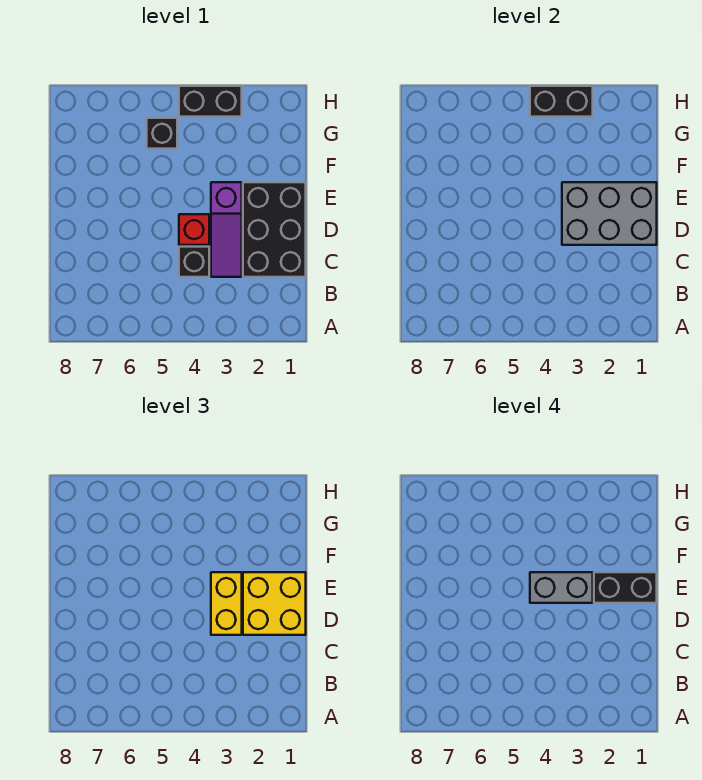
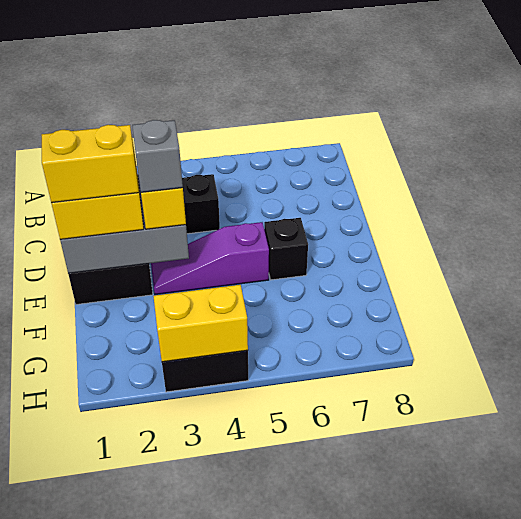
purple slope C3:E3 level 1 top E -> purple slope E3:E5 level 1 top 5
red brick D4 level 1 -> none
black brick E1:E2 level 4 -> yellow brick E1:E2 level 4
grey brick E3:E4 level 4 -> grey brick E3 level 4
black brick G5 level 1 -> black brick E6 level 1
black brick H3:H4 level 2 -> yellow brick H3:H4 level 2

